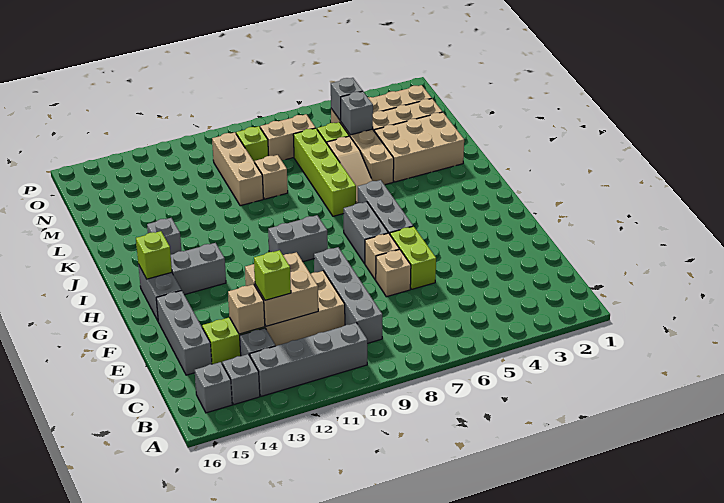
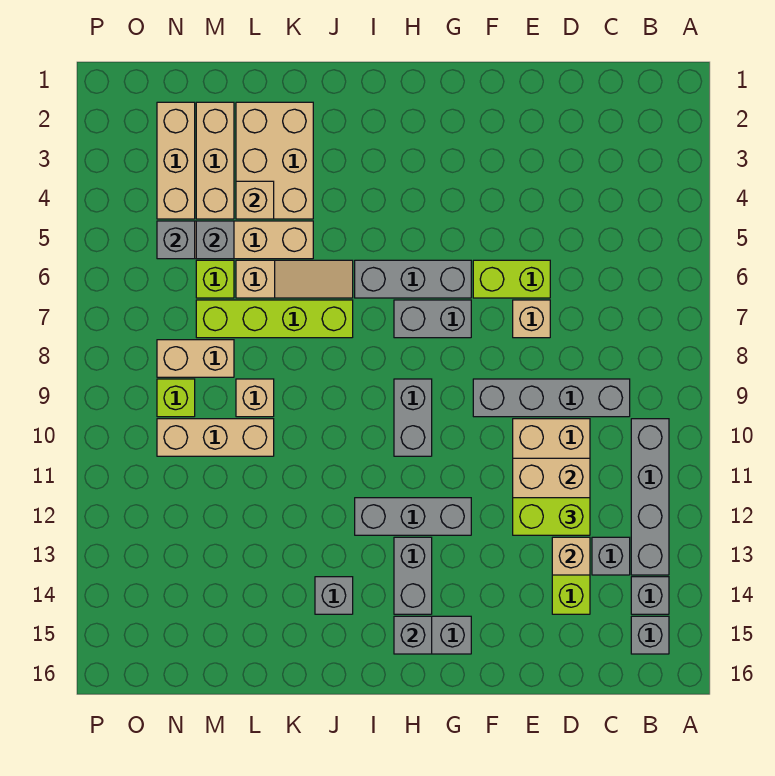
lime brick D12 level 3 -> lime brick D12:E12 level 3
grey brick D15:F15 level 1 -> grey brick G12:I12 level 1
tan brick F7 level 1 -> tan brick L4 level 2
lime brick H15 level 2 -> grey brick H15 level 2
tan brick N7:N8 level 1 -> tan brick M8:N8 level 1

